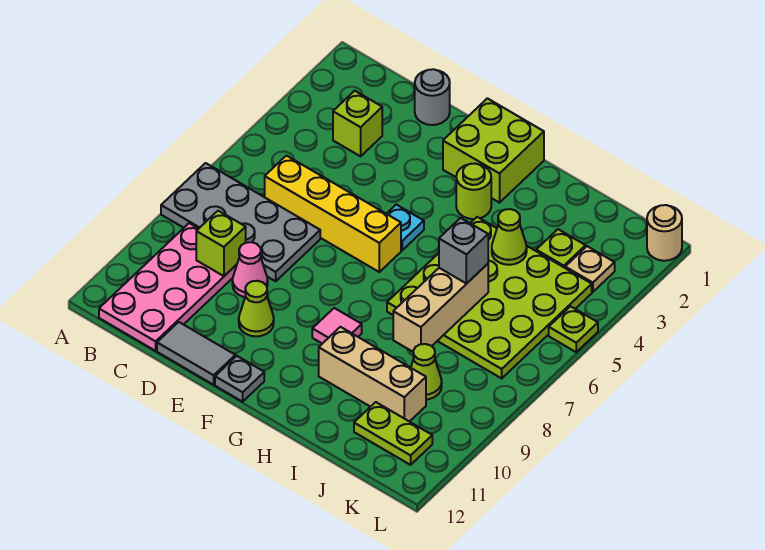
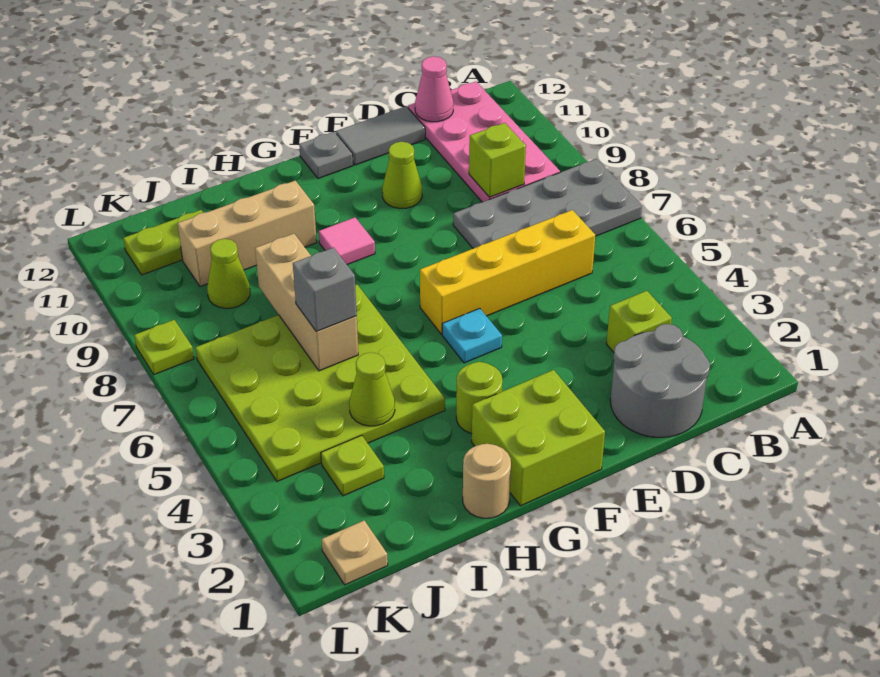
grey round brick D1 level 1 -> grey round brick C1:D2 level 1
pink cone D9 level 1 -> pink cone C12 level 2
tan plate K3 level 1 -> tan plate K1 level 1
tan round brick L1 level 1 -> tan round brick H1 level 1
lime plate L5 level 1 -> lime plate L8 level 1

